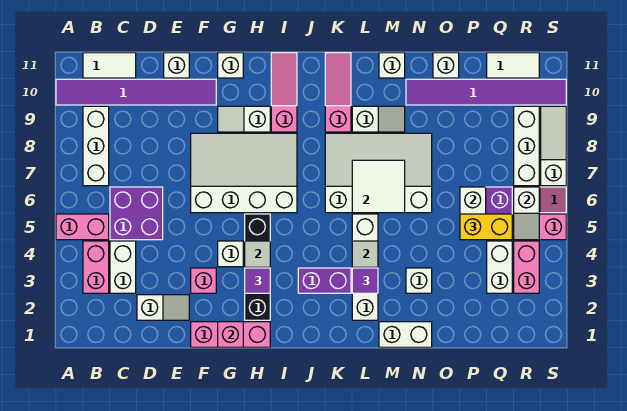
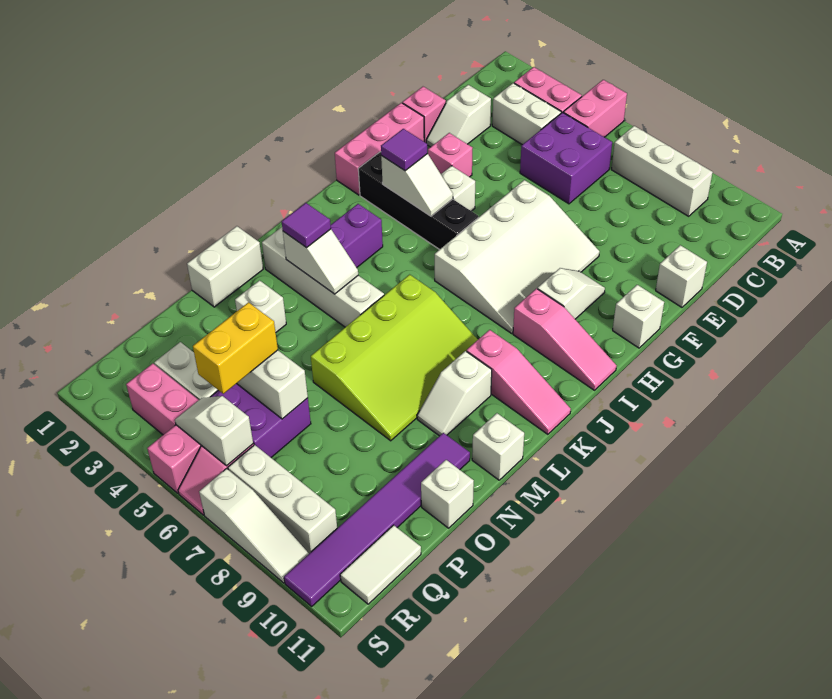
purple tile A10:F10 level 1 -> none
white tile B11:C11 level 1 -> none
pink brick G1 level 2 -> pink brick E1 level 1
white slope K6:N8 level 1 top 6 -> lime slope K6:N8 level 1 top 6
white tile L6:M7 level 2 -> none

